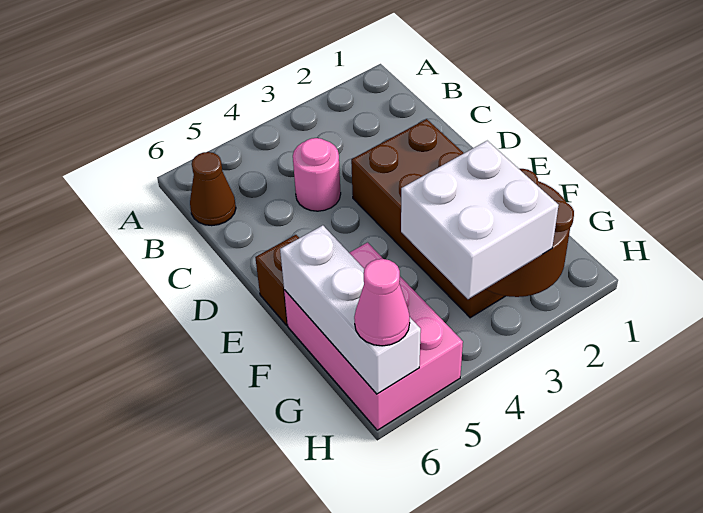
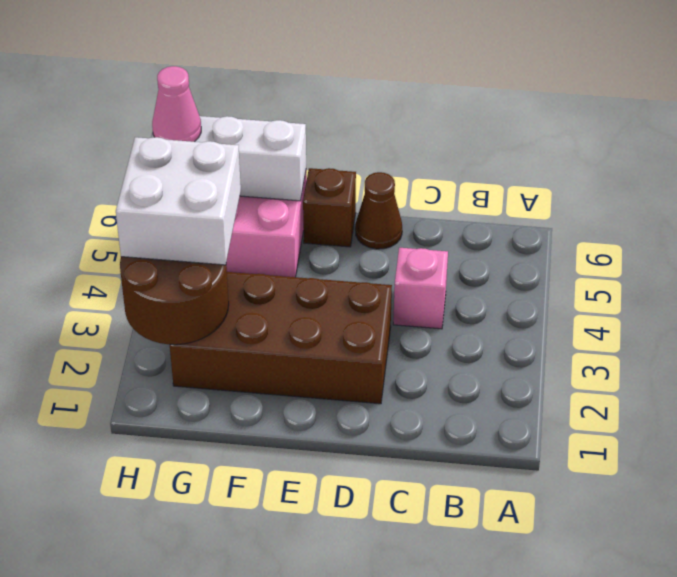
brown cone B6 level 1 -> brown cone D6 level 1
pink round brick C4 level 1 -> pink brick C4 level 1

